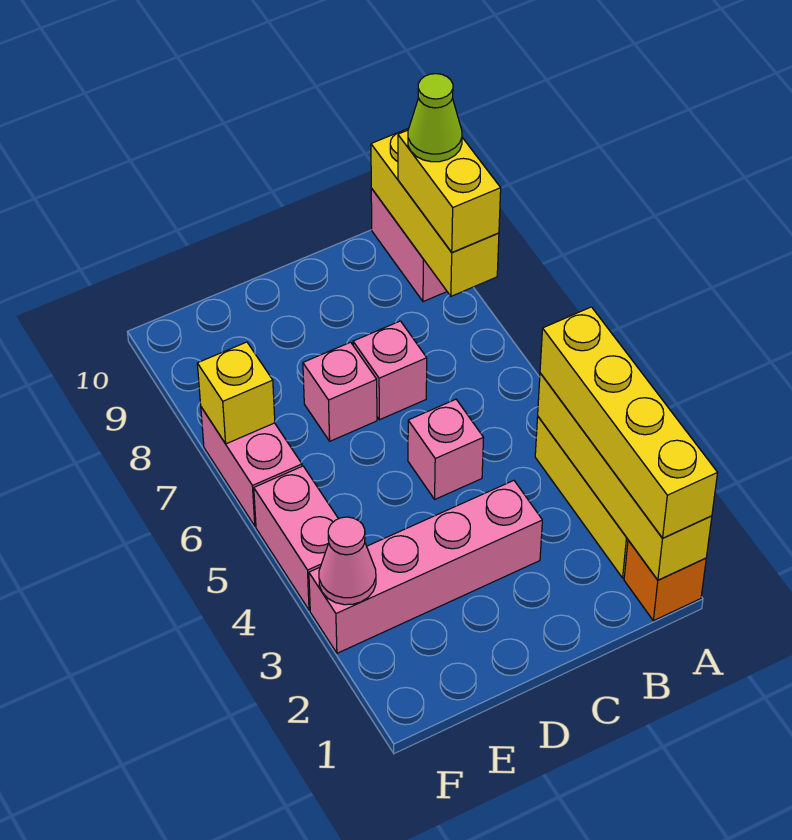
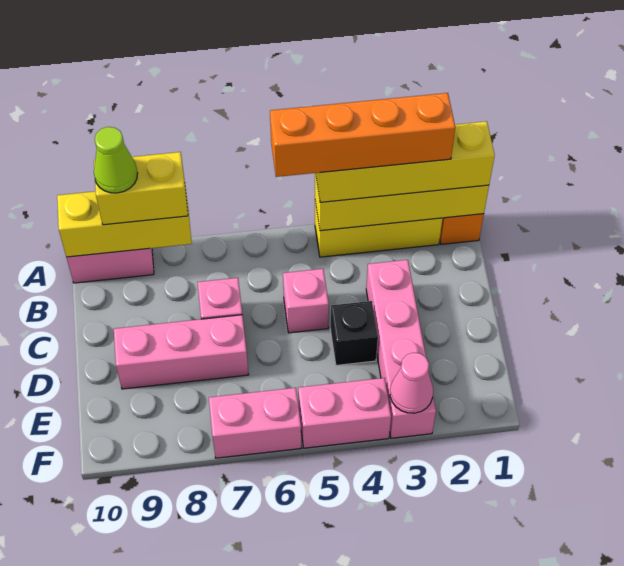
none -> orange brick A2:A5 level 4
none -> black brick D4 level 1
pink brick D7 level 1 -> pink brick D7:D9 level 1
yellow brick F7 level 2 -> none

